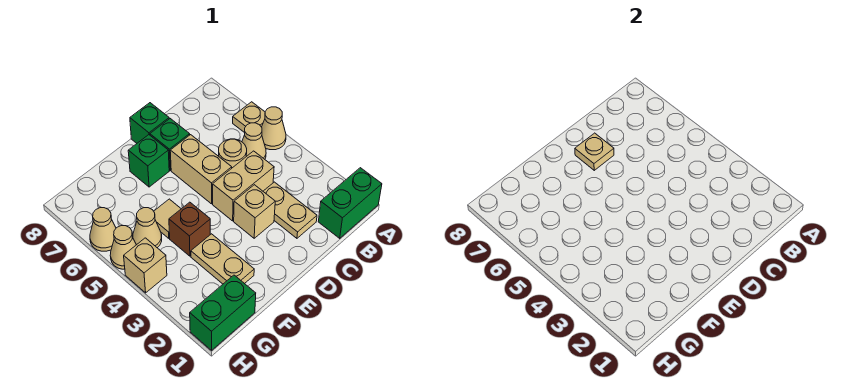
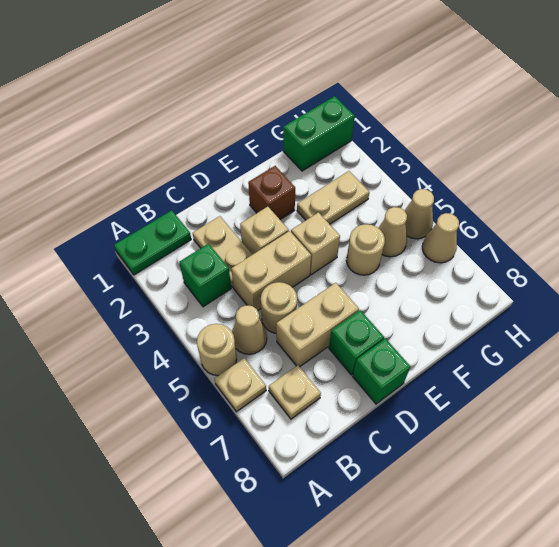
green brick A1:B1 level 1 -> green plate A1:B1 level 1
tan cone A5 level 1 -> tan round brick A5 level 1
tan brick D5:D6 level 1 -> tan brick C6:D6 level 1
tan plate D7 level 2 -> tan plate B7 level 1
green brick E7 level 1 -> green brick B3 level 1
tan plate F2:F3 level 1 -> tan plate F3:G3 level 1
brown brick F4 level 1 -> brown brick E2 level 1
tan tile F5 level 1 -> tan round brick F5 level 1
tan brick H4 level 1 -> tan brick E4 level 1

